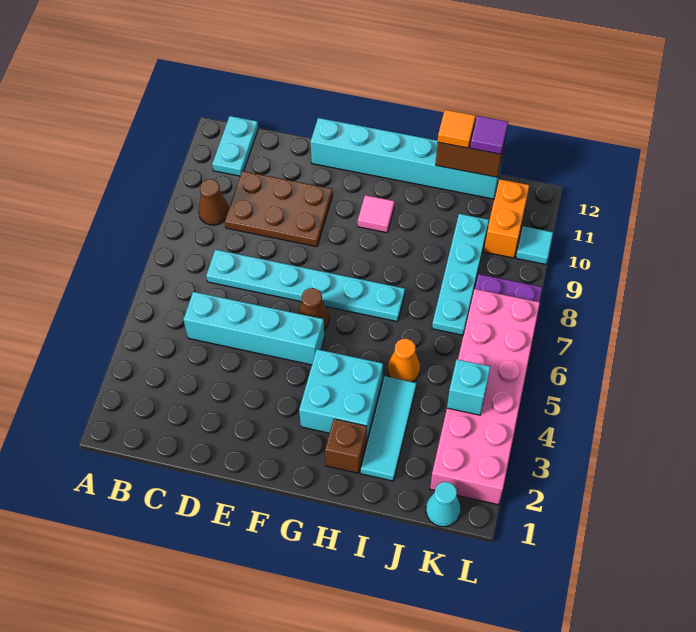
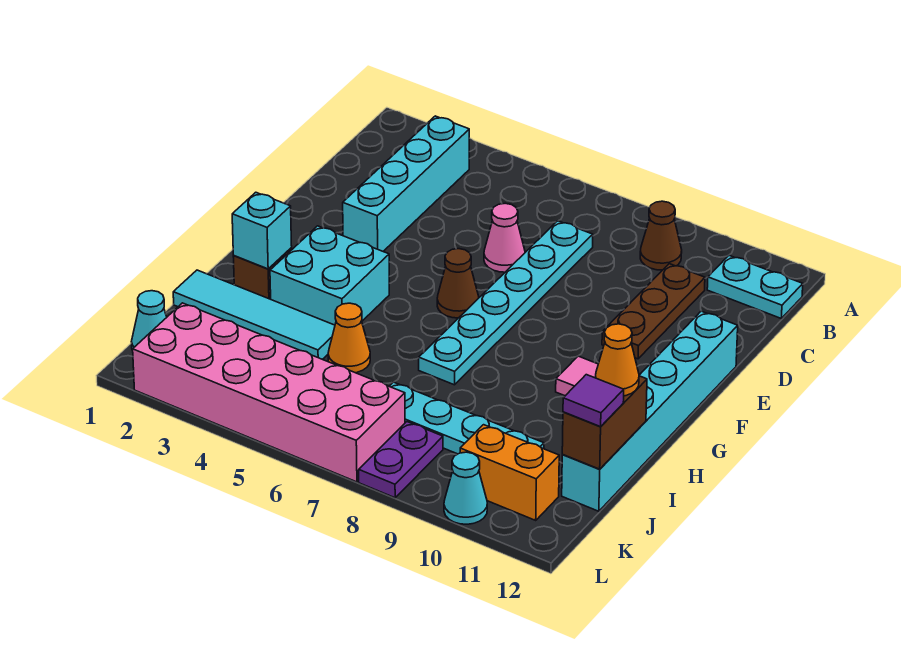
cyan brick C5:F5 level 1 -> cyan brick B3:E3 level 1
brown plate C9:E10 level 1 -> brown plate C10:E10 level 1
none -> pink cone D6 level 1
cyan tile I2:I4 level 1 -> cyan tile I1:I4 level 1
orange tile I12 level 3 -> orange cone I12 level 3
cyan brick K4 level 2 -> cyan brick H2 level 2
cyan tile L10 level 1 -> cyan cone L10 level 1

